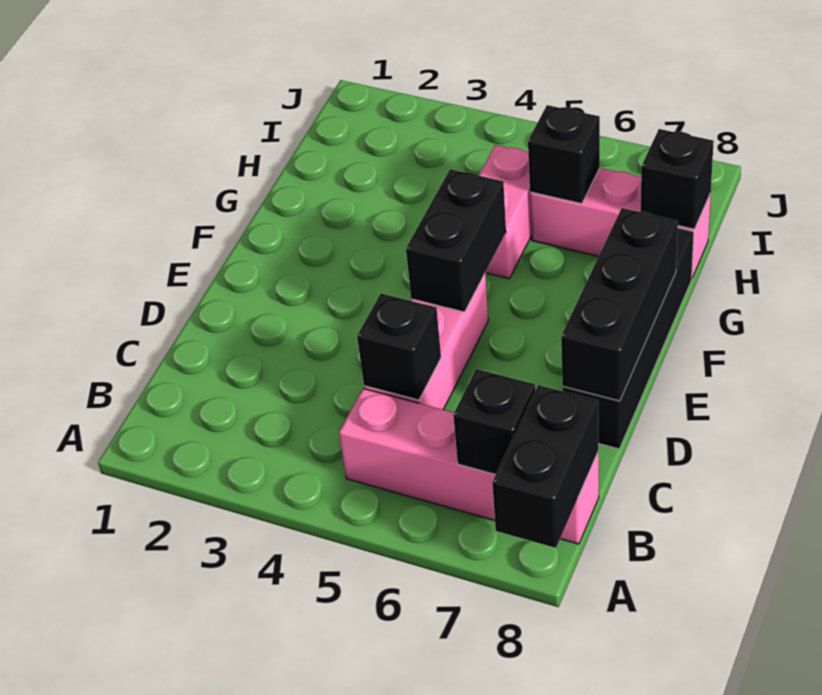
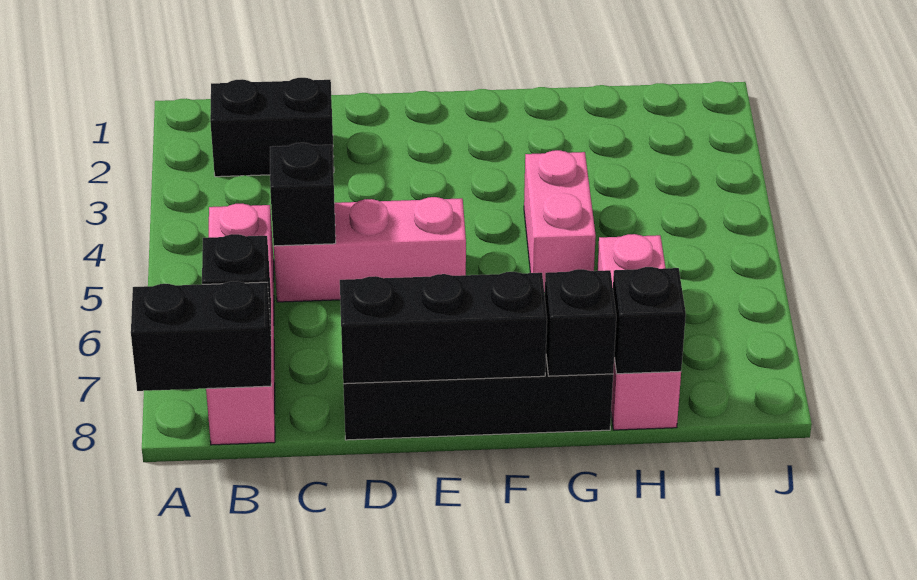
black brick E5:F5 level 2 -> black brick B2:C2 level 1
pink brick G5:H5 level 1 -> pink brick G4:G5 level 1
black brick H6 level 2 -> black brick G8 level 2

